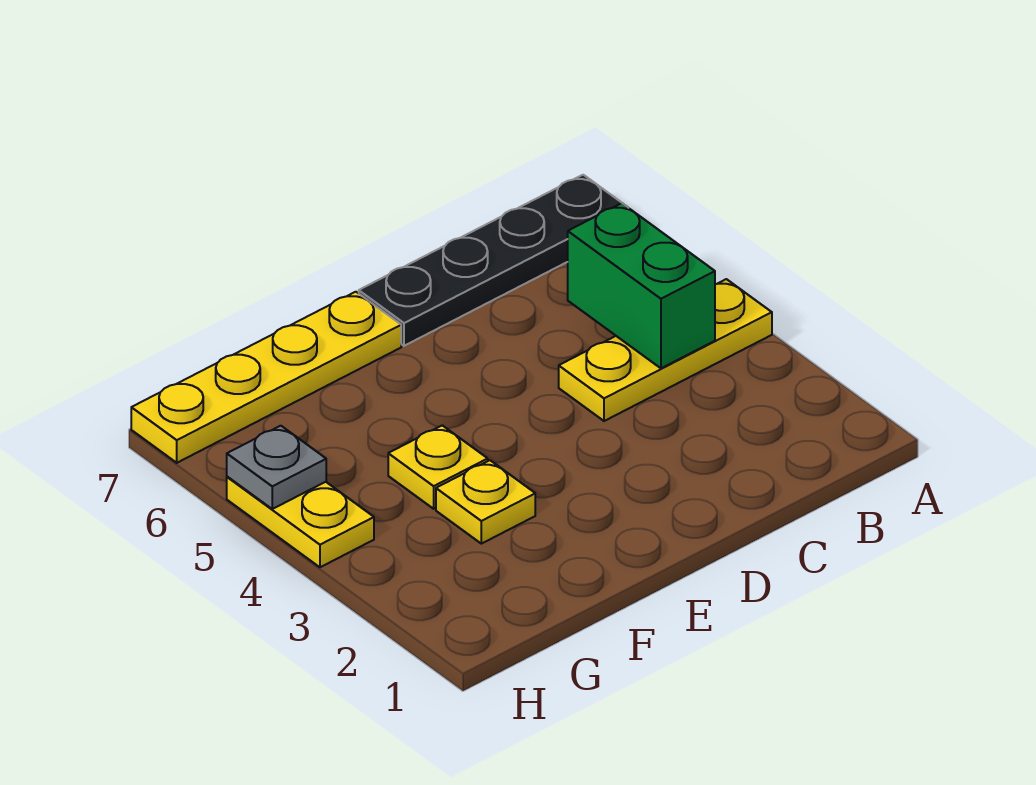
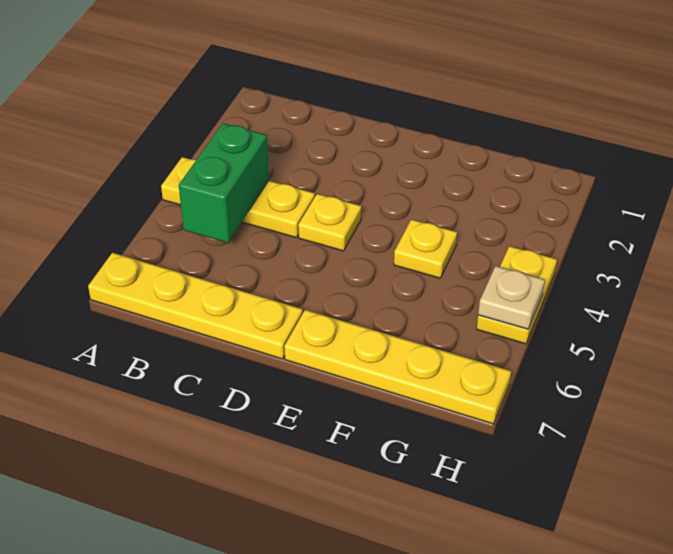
black plate A7:D7 level 1 -> yellow plate A7:D7 level 1
yellow plate F3 level 1 -> yellow plate D4 level 1
grey plate H5 level 2 -> tan plate H5 level 2

